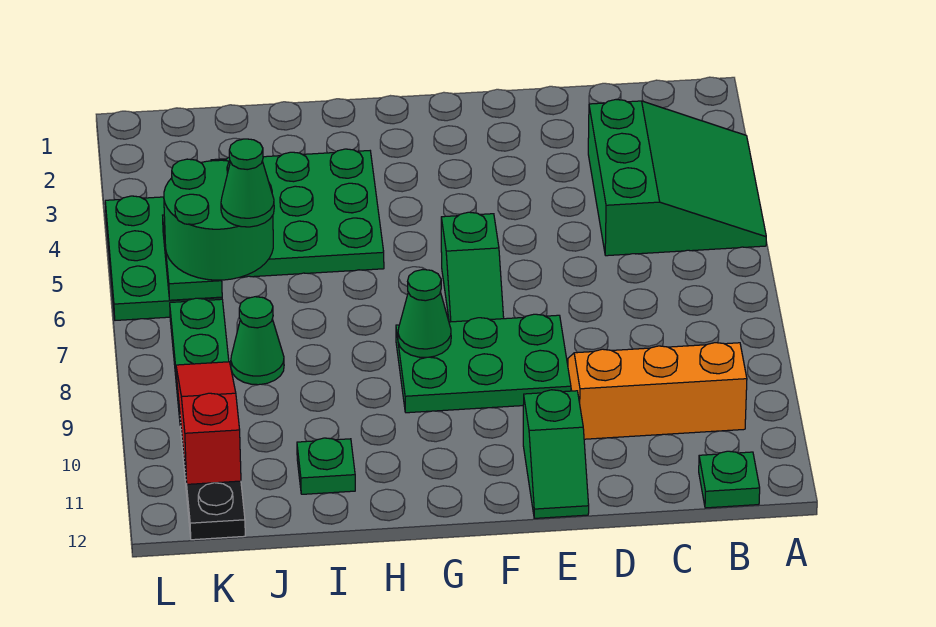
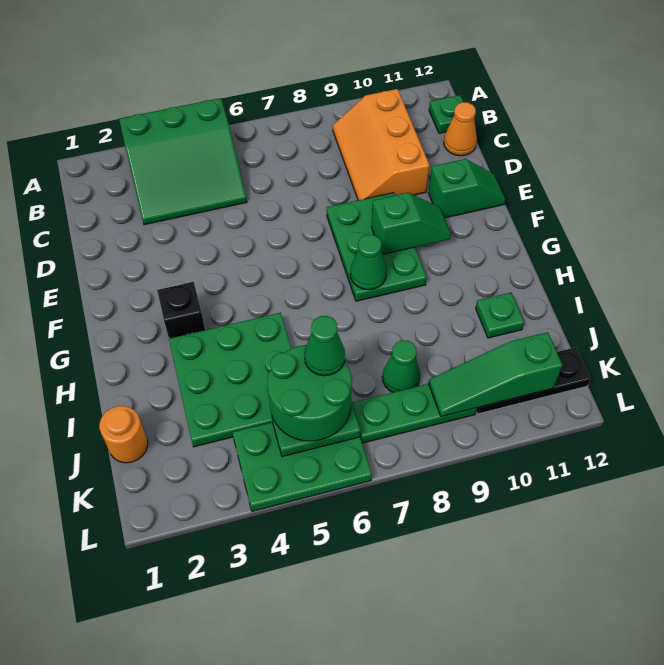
green slope A3:C5 level 1 top C -> green slope A3:C5 level 1 top A
none -> orange cone C12 level 1
green slope F6:F7 level 1 top 6 -> green slope F9:F10 level 2 top 9
none -> black brick G3 level 1
none -> orange round brick J1 level 1
red slope K9:K11 level 2 top 11 -> green slope K9:K11 level 2 top 11

